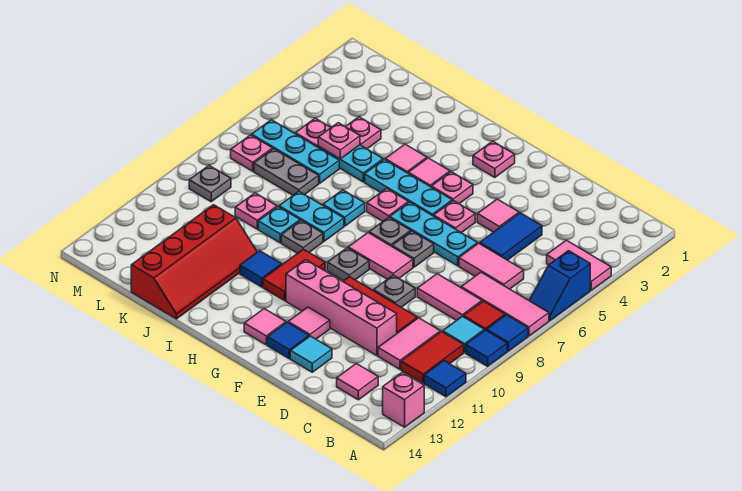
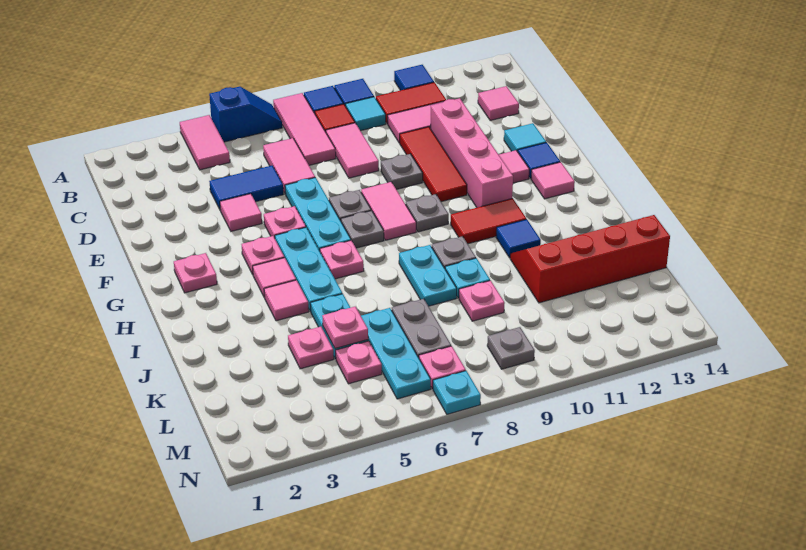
pink brick A13 level 1 -> none
cyan plate I7 level 1 -> cyan plate N7 level 1

